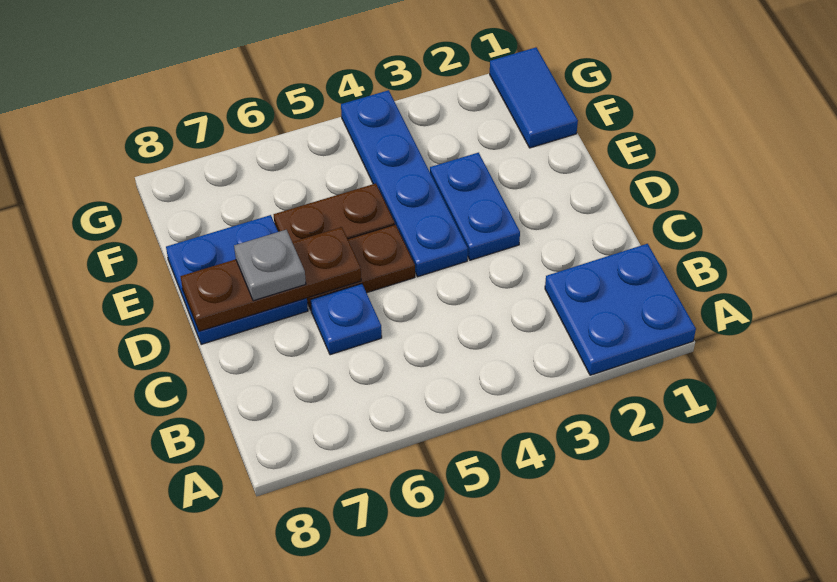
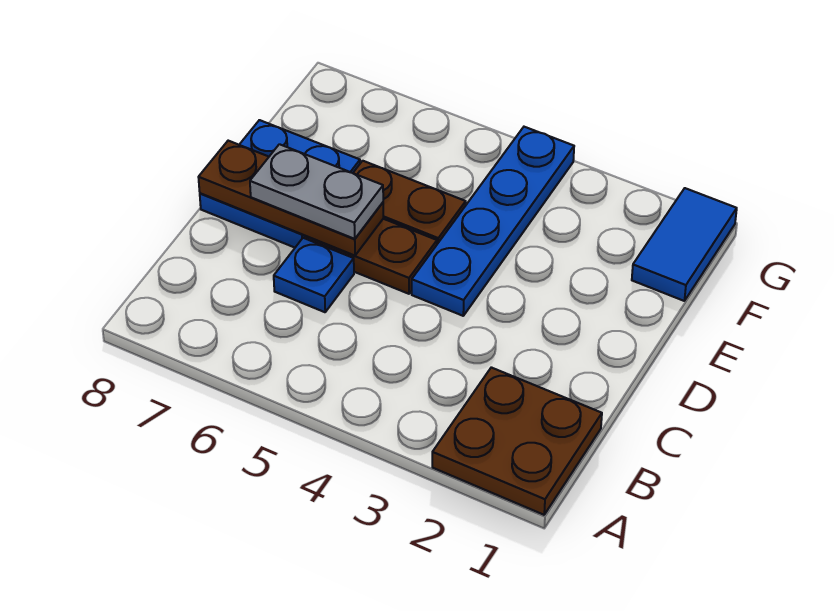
blue plate A1:B2 level 1 -> brown plate A1:B2 level 1
blue plate D3:E3 level 1 -> none
grey plate D7 level 3 -> grey plate D6:D7 level 3

